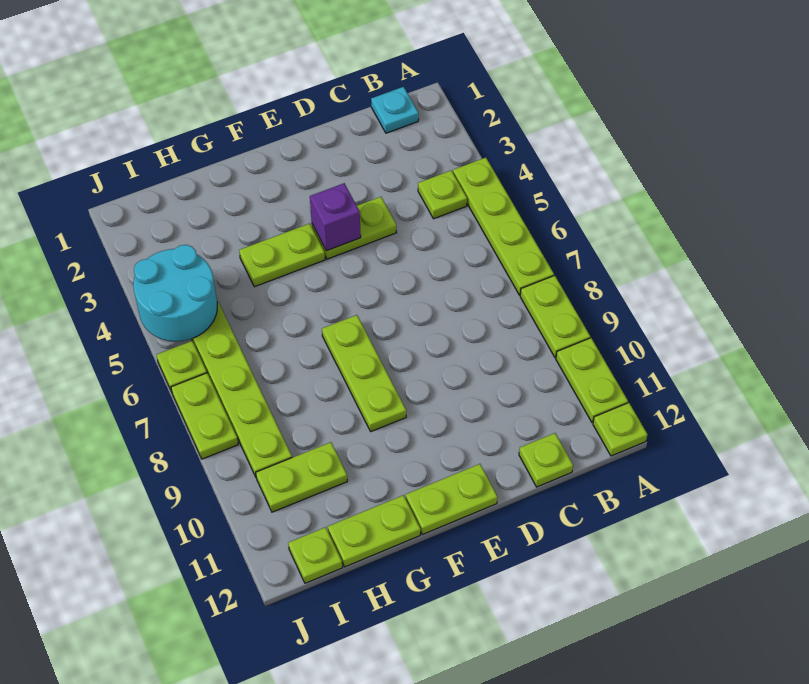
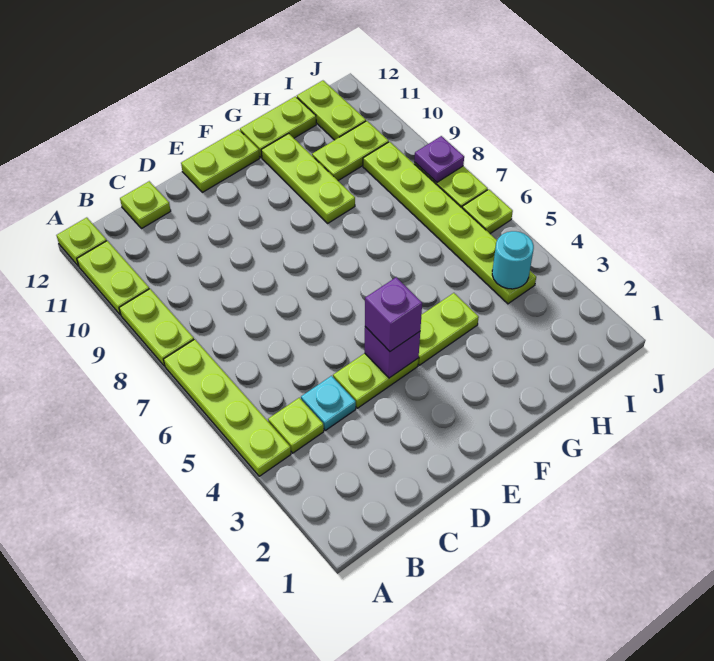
cyan plate B1 level 1 -> cyan plate C4 level 1
none -> purple brick E4 level 3
lime plate F7:F9 level 1 -> lime plate G9:G11 level 1
cyan round brick I4:J5 level 2 -> cyan round brick I4 level 2
lime plate I12 level 1 -> lime plate I11:I12 level 1
none -> purple plate J8 level 2

